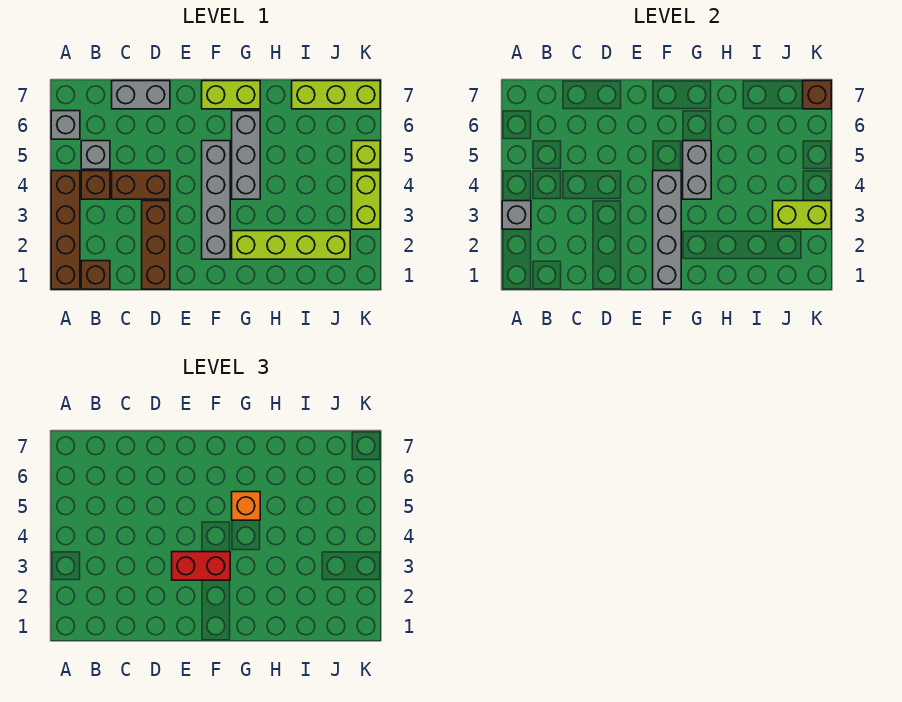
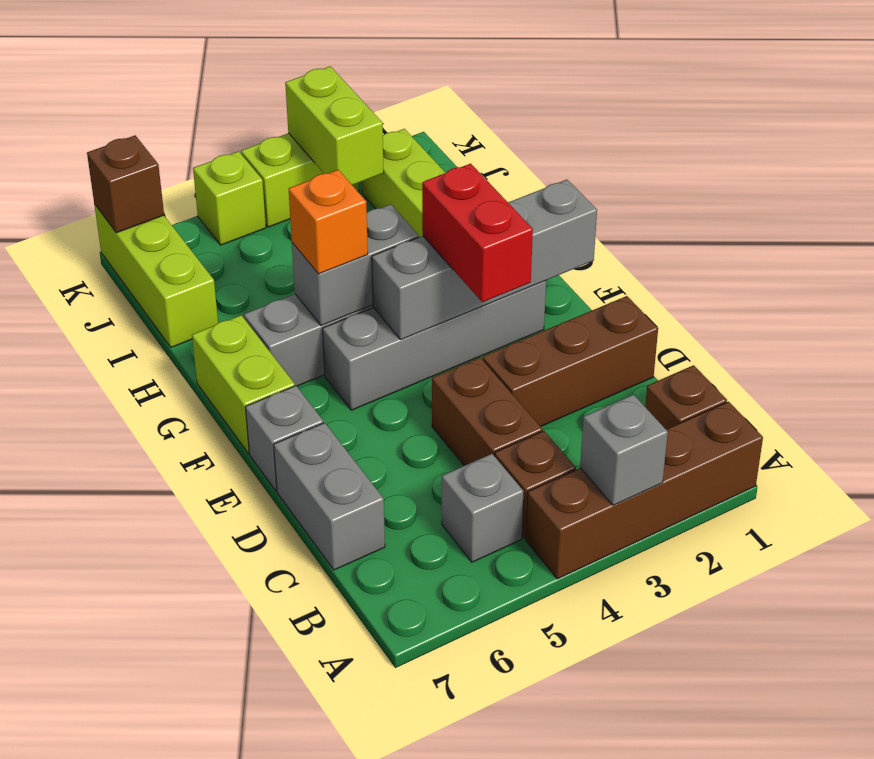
grey brick A6 level 1 -> grey brick E7 level 1

